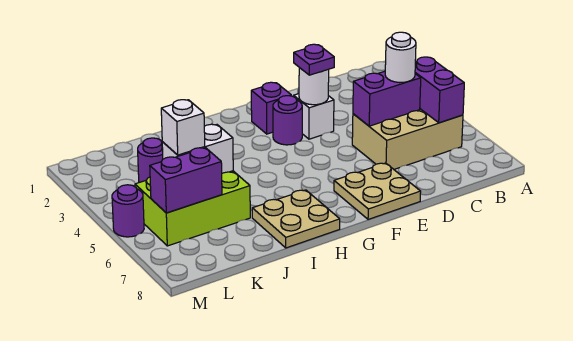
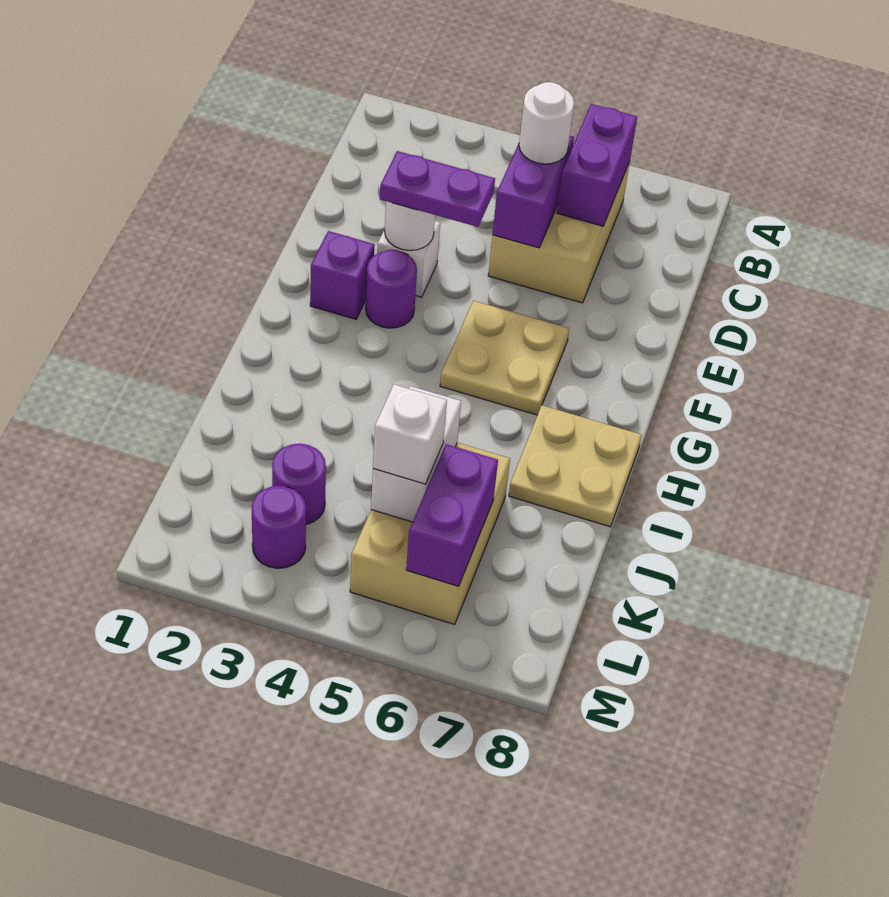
purple brick B5:B6 level 2 -> purple brick B6:C6 level 2
purple plate E3 level 3 -> purple plate E3:E4 level 3
tan plate E7:F8 level 1 -> tan plate F5:G6 level 1
lime brick J5:L6 level 1 -> tan brick J5:L6 level 1
purple round brick M5 level 1 -> purple round brick L3 level 1

